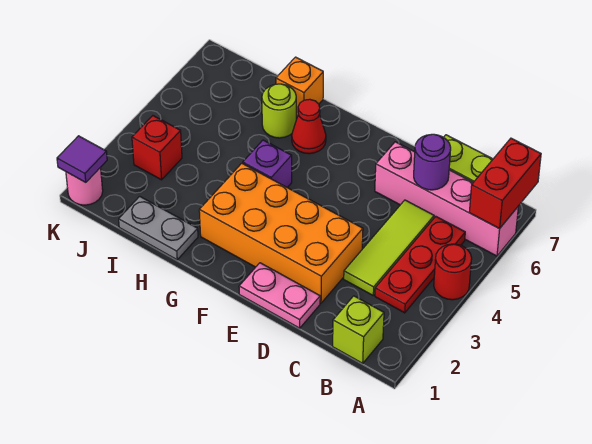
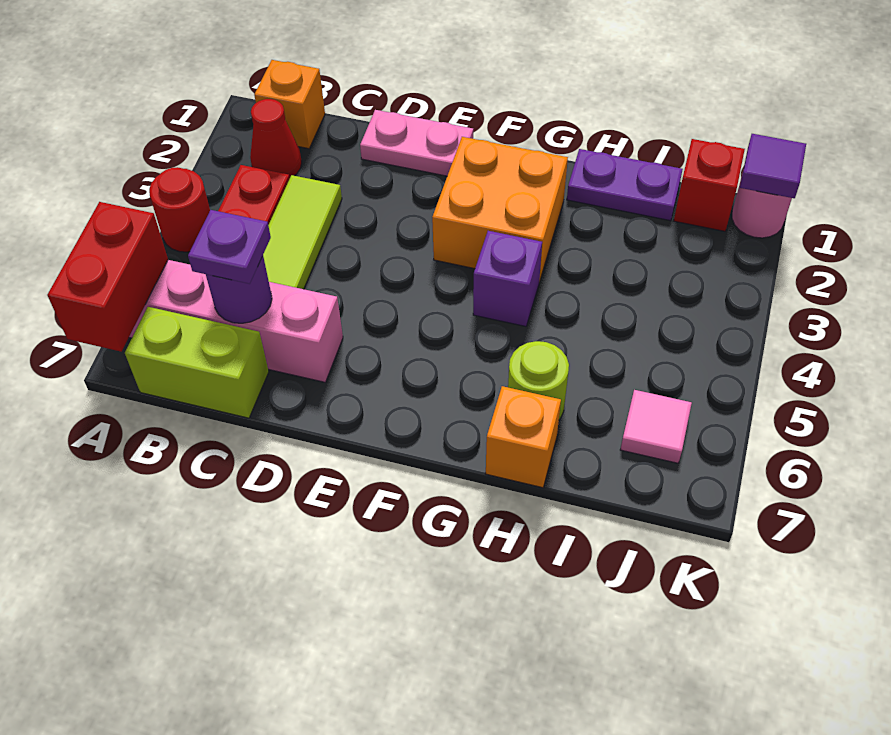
lime brick B1 level 1 -> orange brick B1 level 1
none -> purple plate C6 level 3
orange brick D2:G3 level 1 -> orange brick F2:G3 level 1
red cone G6 level 1 -> red cone B2 level 1
grey plate H1:I1 level 1 -> purple plate H1:I1 level 1
red brick J3 level 1 -> red brick J1 level 1
none -> pink tile J6 level 1

